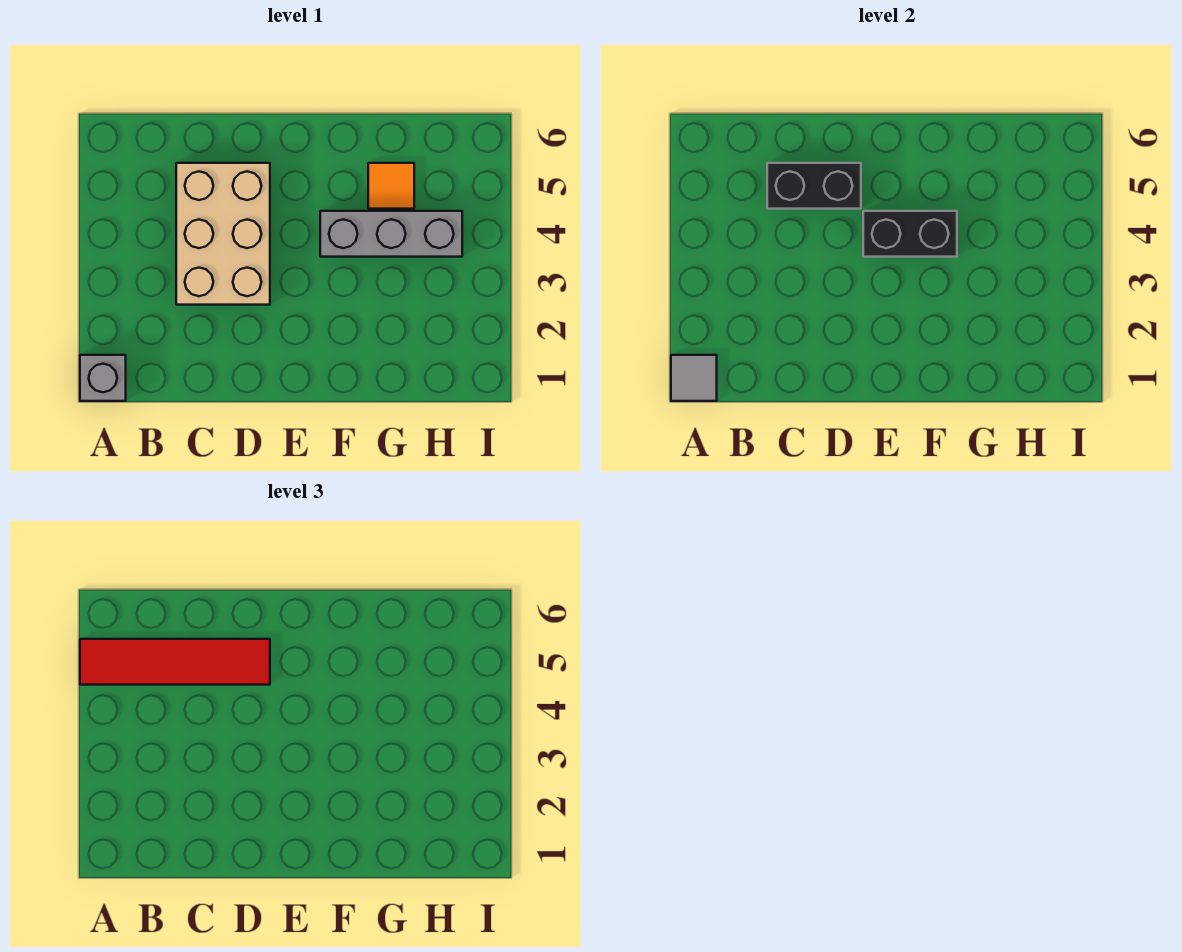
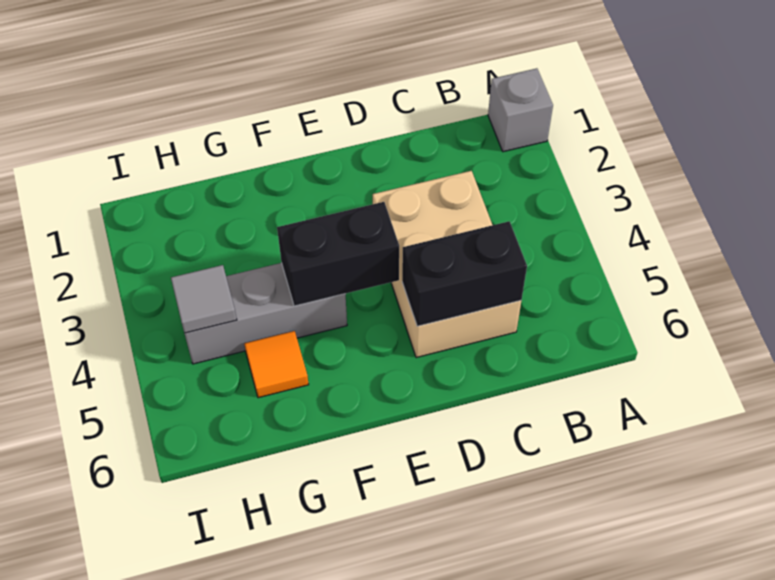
grey tile A1 level 2 -> grey tile H4 level 2
red tile A5:D5 level 3 -> none

